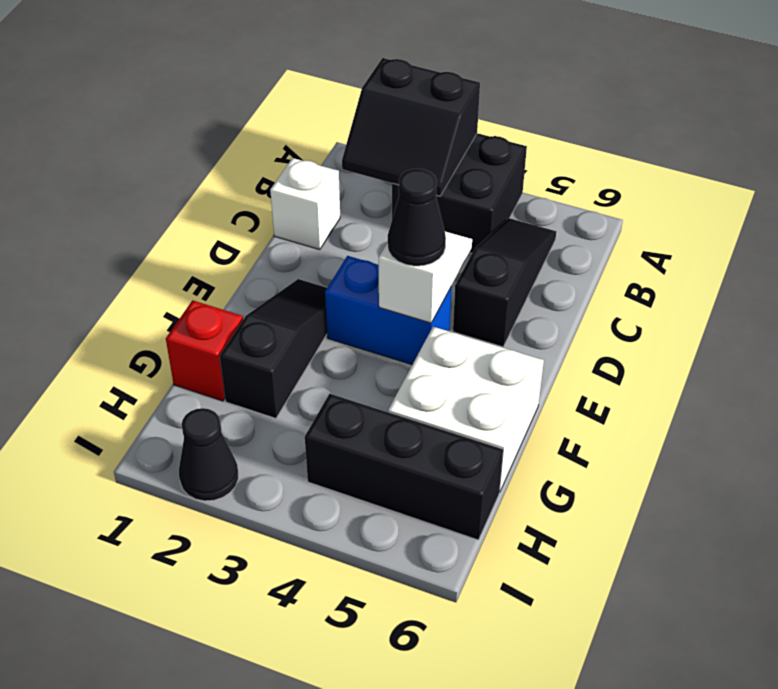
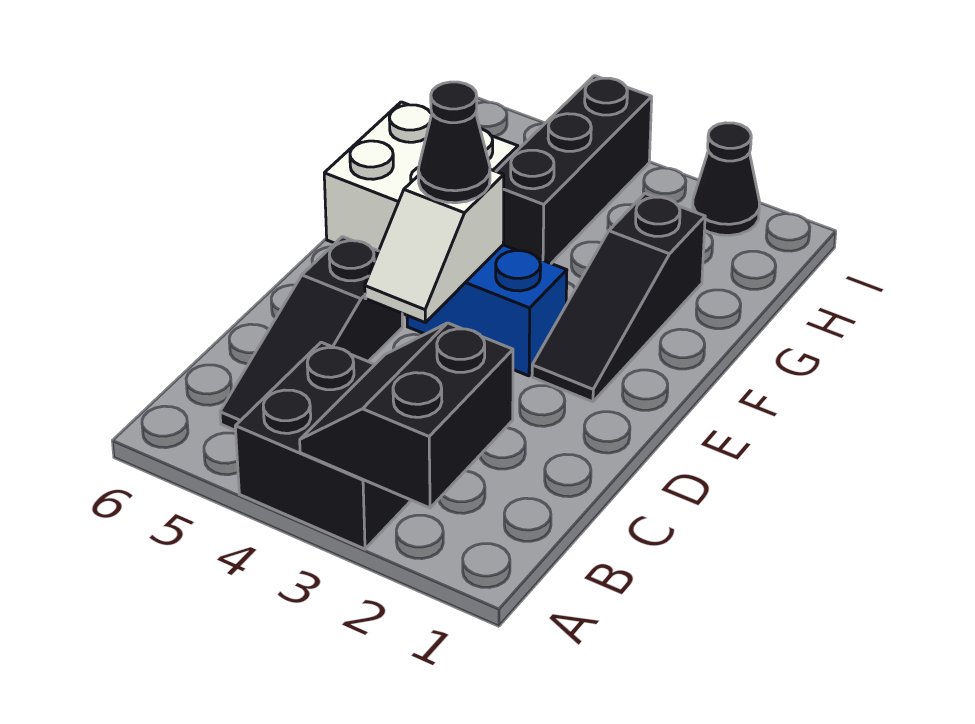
black slope A2:B3 level 2 top A -> black slope A2:B3 level 2 top 2
white brick C1 level 1 -> none
red brick G1 level 1 -> none
black brick H4:H6 level 1 -> black brick G4:I4 level 1

